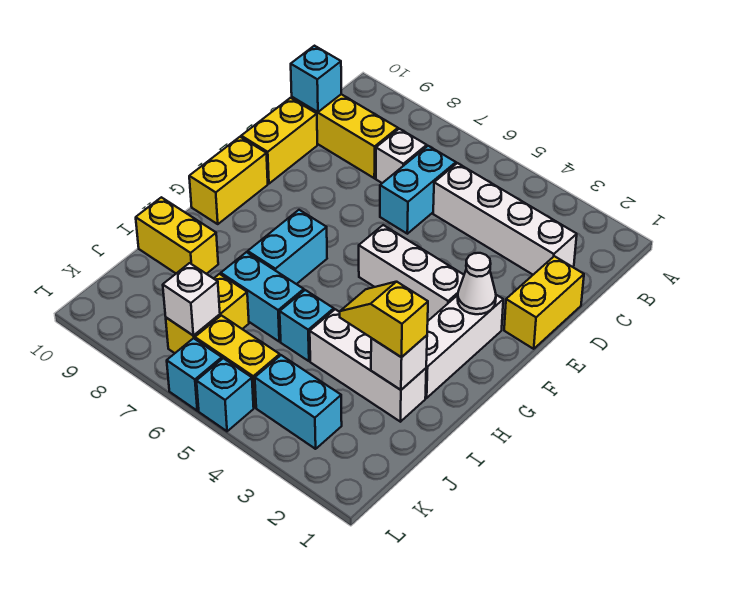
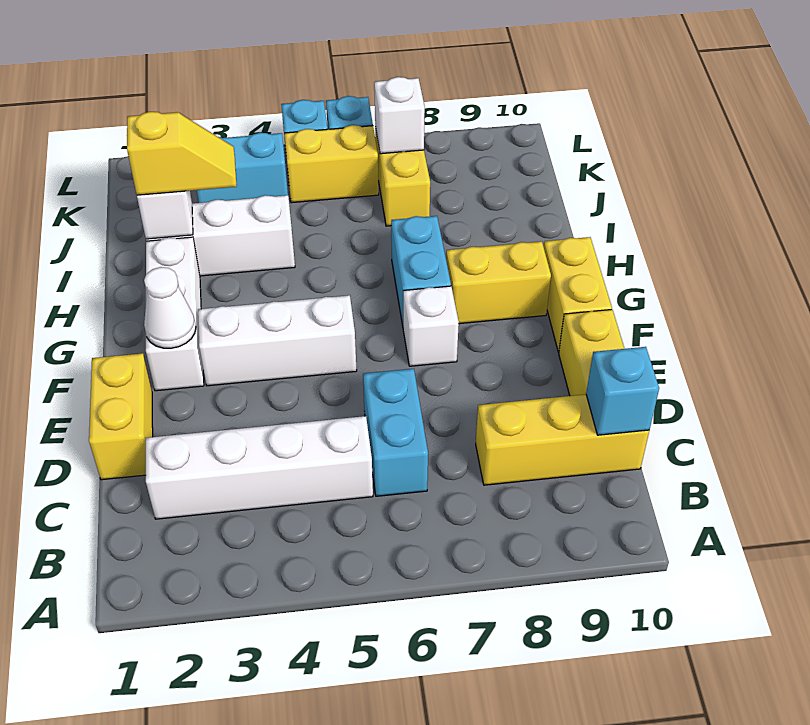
white brick C7 level 1 -> white brick F7 level 1
cyan brick I5 level 1 -> none
cyan brick I6:I7 level 1 -> none
yellow brick I9:I10 level 1 -> yellow brick G8:G9 level 1

